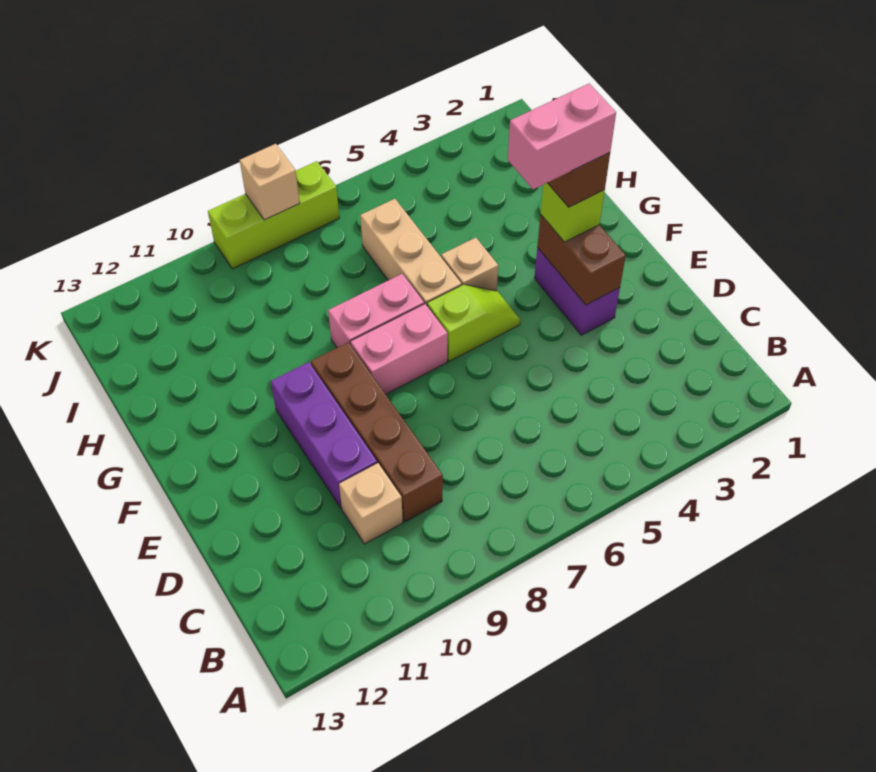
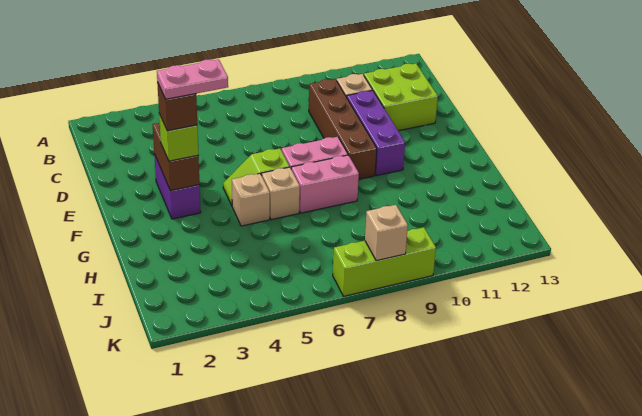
none -> lime brick C11:D12 level 1
pink brick F3:F4 level 5 -> pink plate F3:F4 level 5
tan brick G6:I6 level 1 -> tan brick G6 level 1

